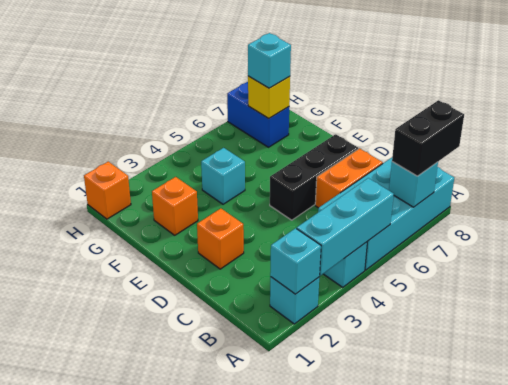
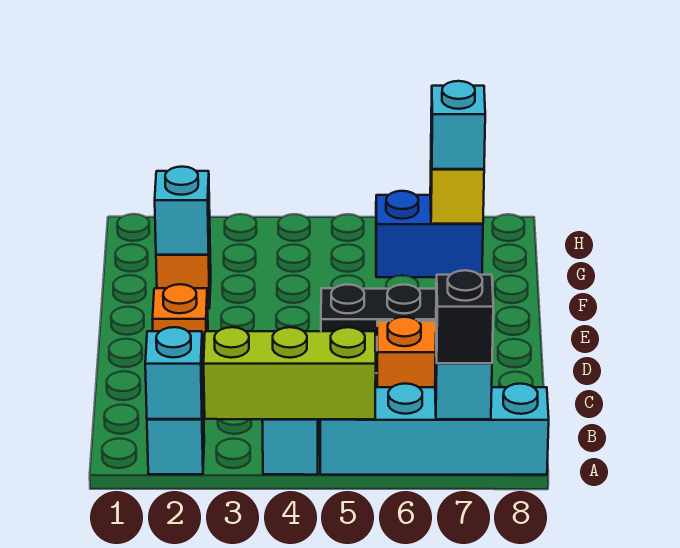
cyan brick A3:A5 level 2 -> lime brick A3:A5 level 2
cyan brick A5:B8 level 1 -> cyan brick A5:A8 level 1
black brick A7:A8 level 3 -> black brick A7 level 3
cyan brick F4 level 1 -> cyan brick F2 level 2
blue brick G7:H7 level 1 -> blue brick G6:G7 level 1
orange brick H1 level 1 -> none

